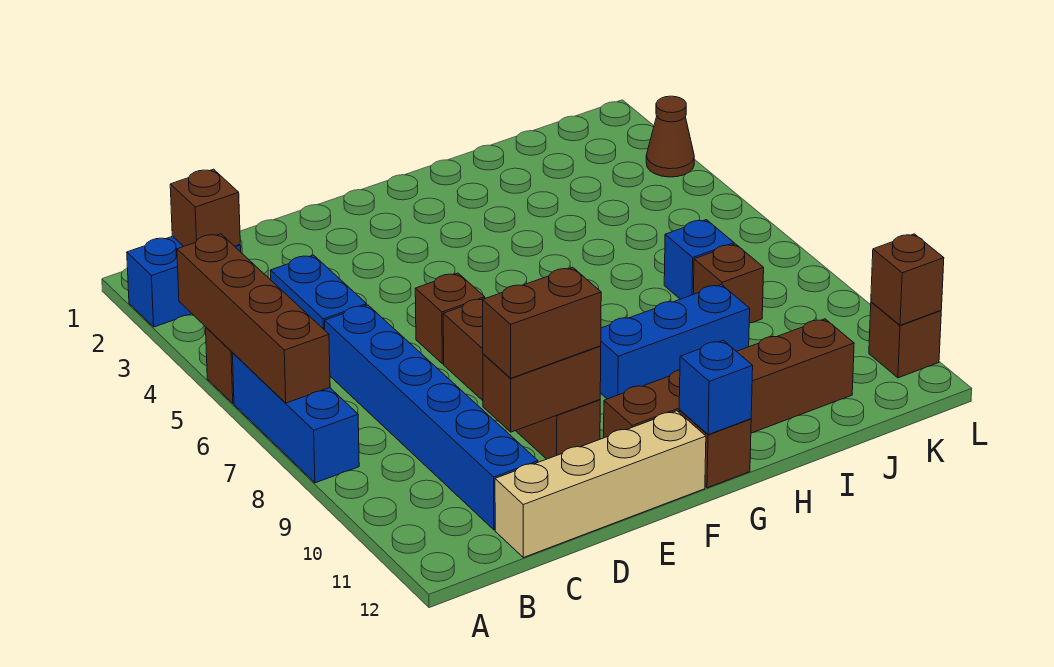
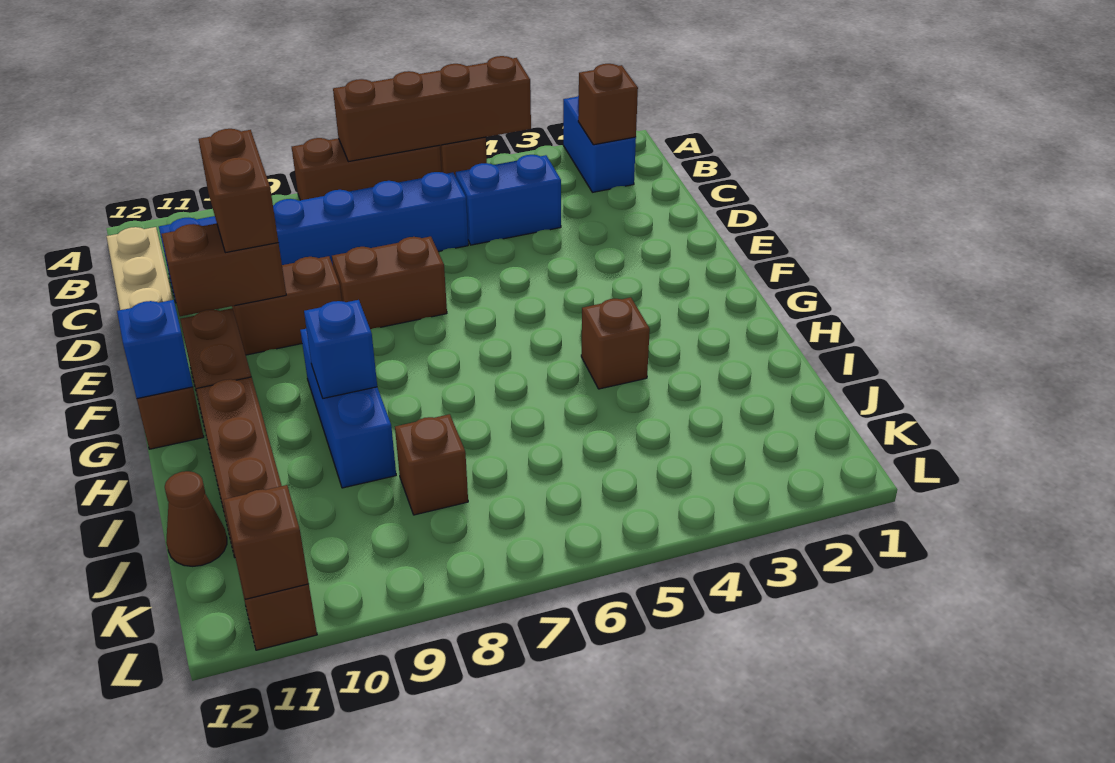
blue brick A6:A8 level 1 -> brown brick A6:A8 level 1
brown brick D10:E10 level 2 -> brown brick E10:E11 level 2
brown brick E6 level 1 -> brown brick H4 level 1
blue brick J7 level 1 -> blue brick H9 level 2
brown cone L3 level 1 -> brown cone J12 level 1

